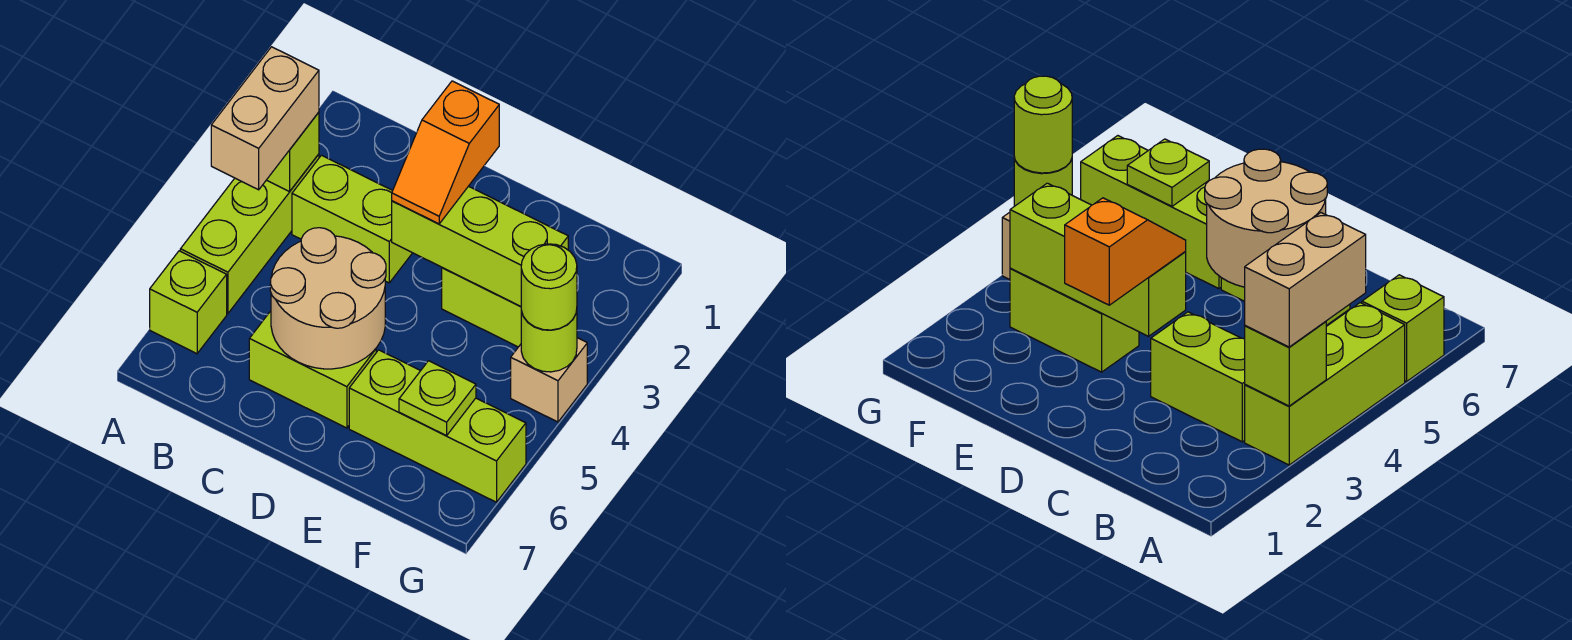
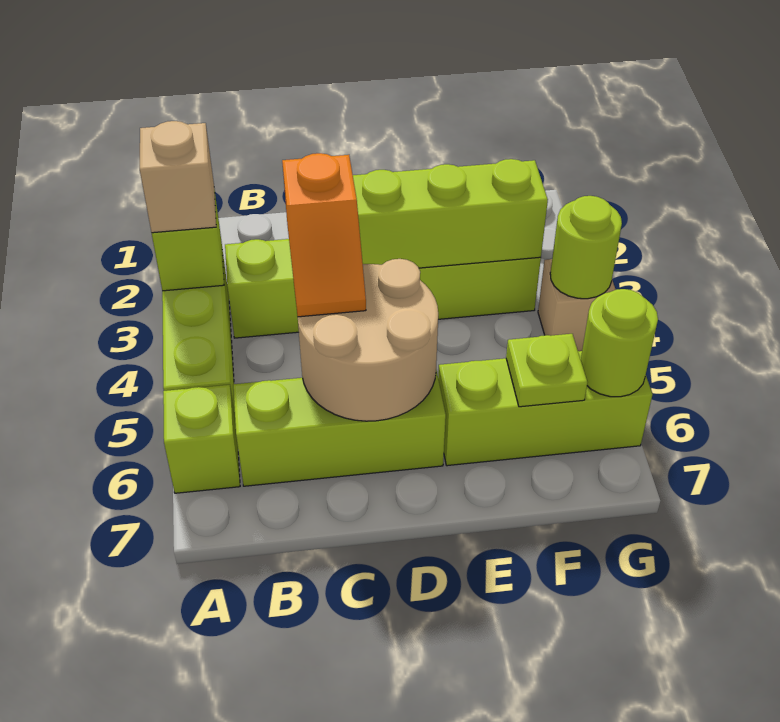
tan brick A3:A4 level 3 -> tan brick A3 level 3
lime brick C6:D6 level 1 -> lime brick B6:D6 level 1
orange slope D2:D3 level 3 top 2 -> orange slope C4:C5 level 3 top 4
lime round brick G4 level 3 -> lime round brick G6 level 2

